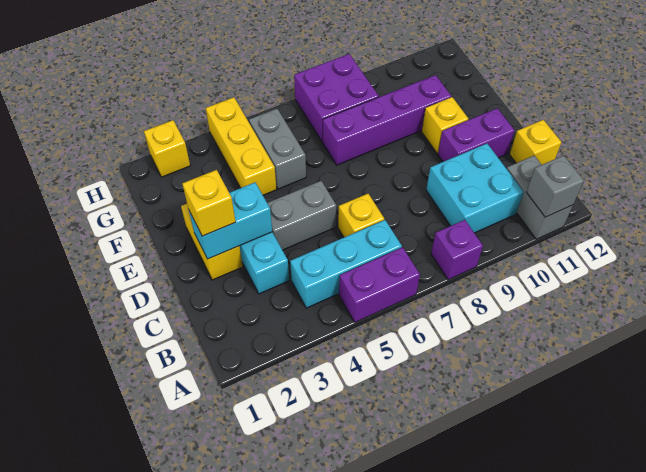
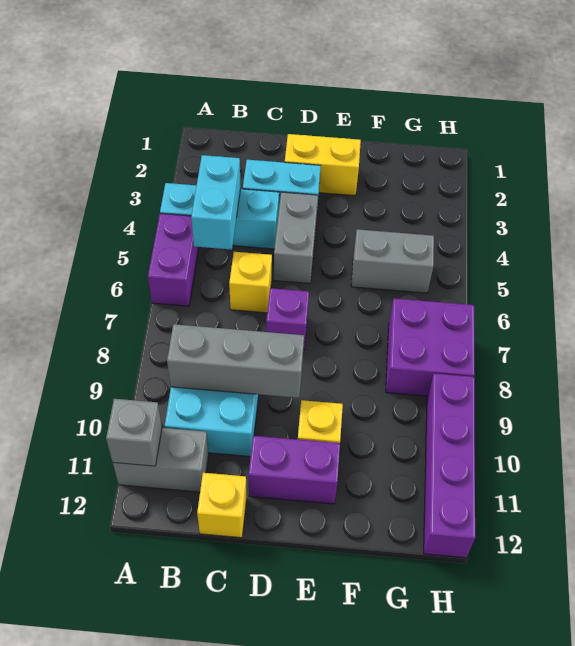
purple brick A8 level 1 -> purple brick D7 level 1
cyan brick B4:B6 level 1 -> cyan brick A4:C4 level 1
none -> grey brick B9:D9 level 2
cyan brick D2:D3 level 2 -> cyan brick B4:B5 level 2
yellow brick D2 level 3 -> none
purple brick D10:D11 level 1 -> purple brick D11:E11 level 1
yellow brick F4:H4 level 1 -> none
purple brick F7:F10 level 1 -> purple brick H9:H12 level 1
yellow brick H2 level 1 -> none

